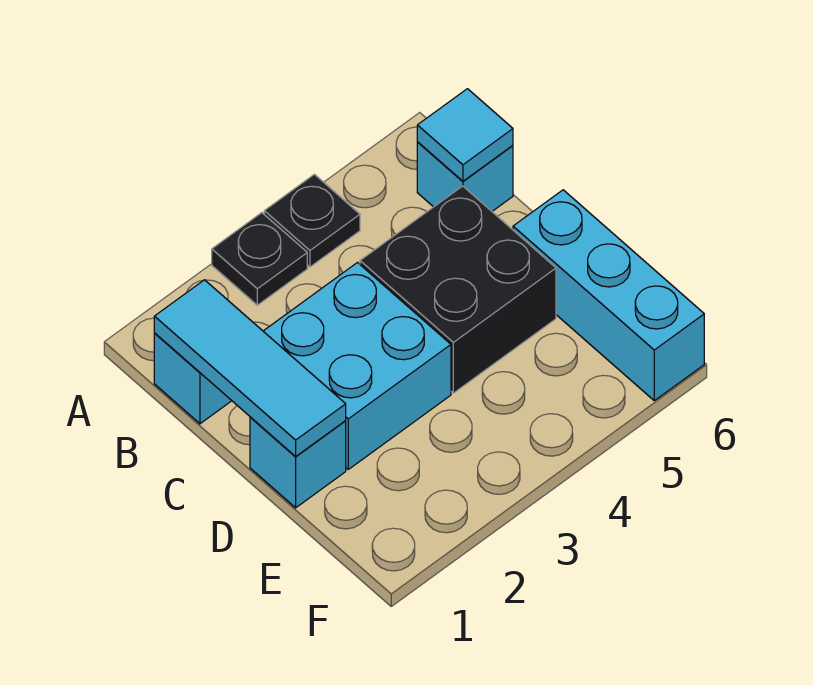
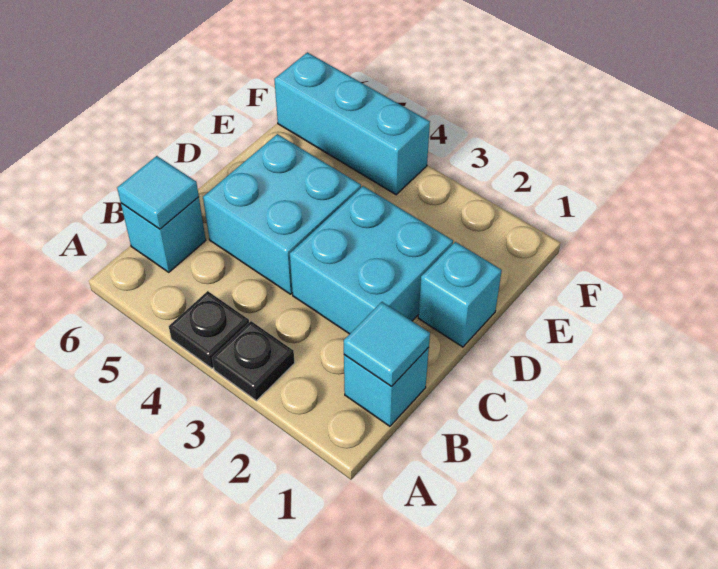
cyan tile B1:D1 level 2 -> cyan tile B1 level 2
black brick C4:D5 level 1 -> cyan brick C4:D5 level 1
cyan brick D6:F6 level 1 -> cyan brick F4:F6 level 1

